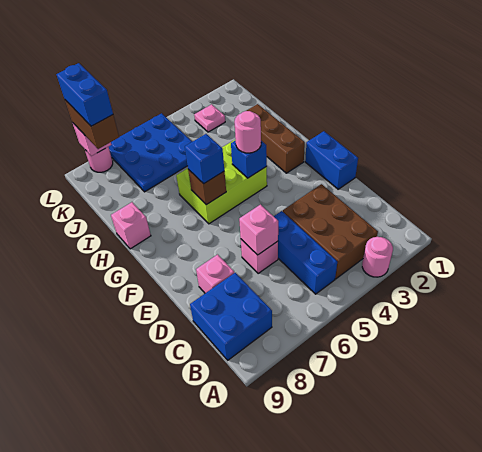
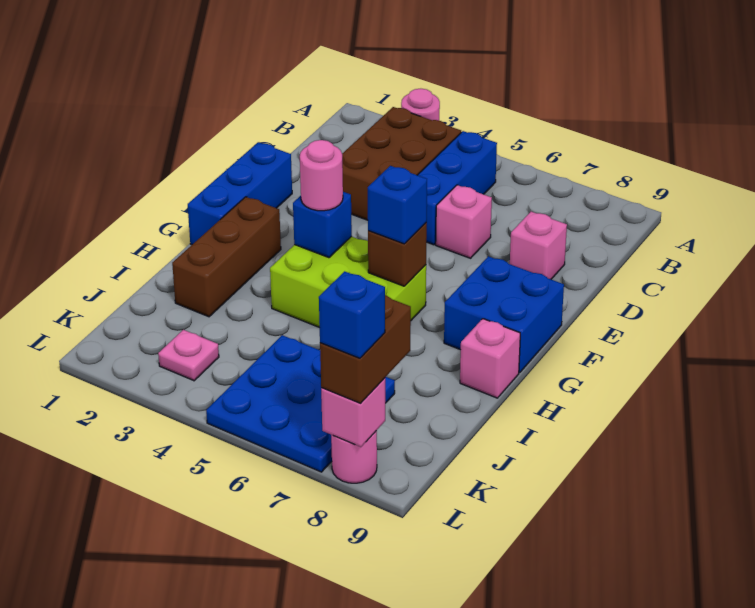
blue brick B8:C9 level 1 -> blue brick F8:G9 level 1
pink brick D6 level 2 -> none
blue brick E1:F1 level 1 -> blue brick E1:G1 level 1
blue brick K8:L8 level 4 -> blue brick L8 level 4

